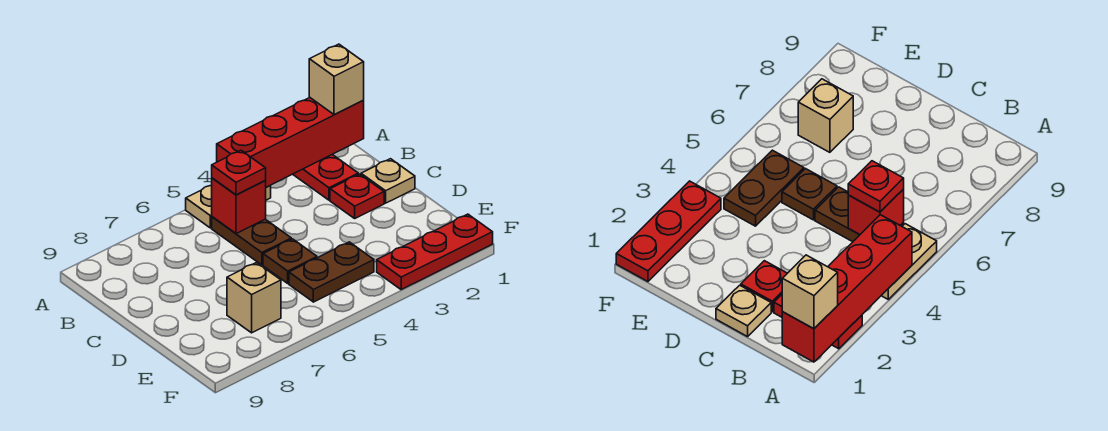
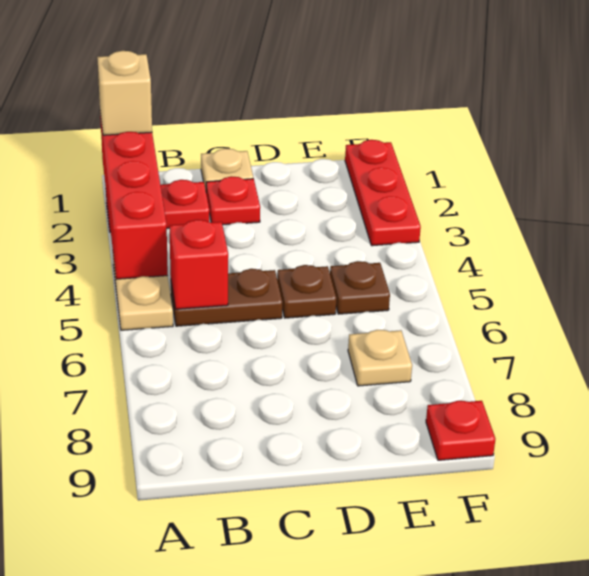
red plate B5 level 3 -> red plate F9 level 1
brown plate E4:E5 level 1 -> brown plate E5 level 1
tan brick E7 level 1 -> tan plate E7 level 1

